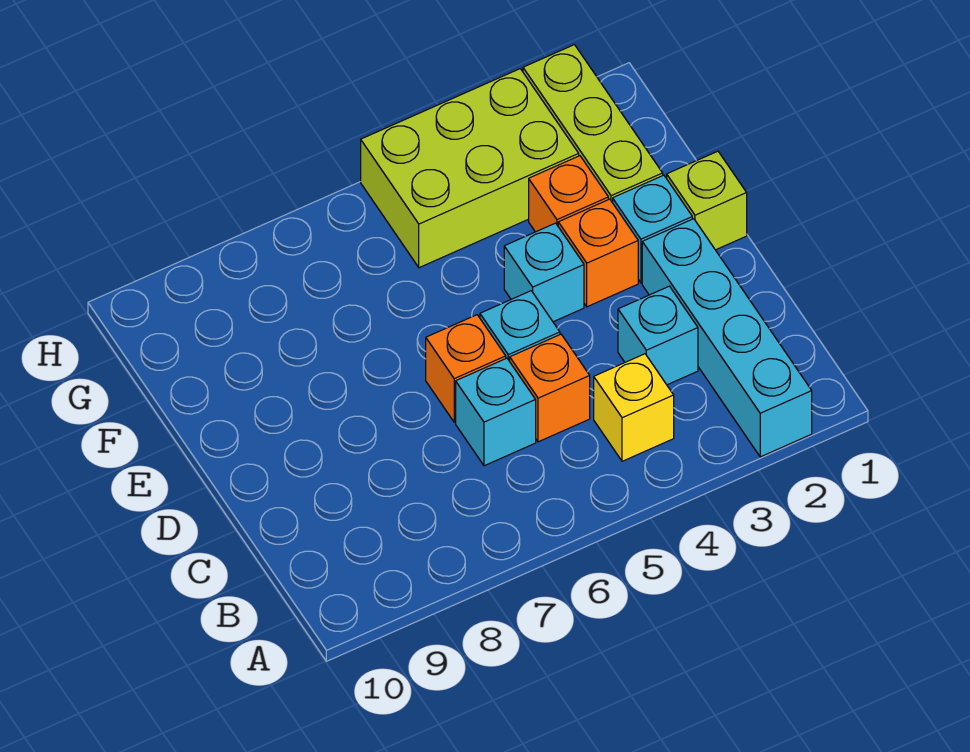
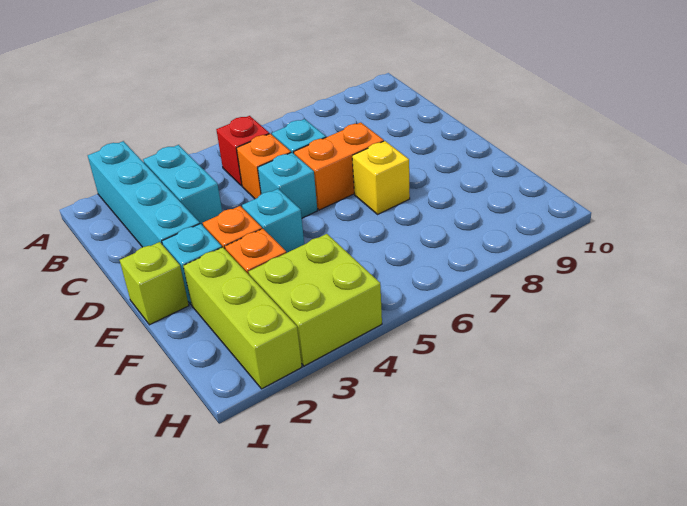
yellow brick B4 level 1 -> yellow brick E7 level 1
none -> red brick B5 level 1
cyan brick C3 level 1 -> cyan brick B3:C3 level 1
orange brick D6 level 1 -> orange brick D6:D7 level 1
lime brick G3:H5 level 1 -> lime brick G3:H4 level 1

